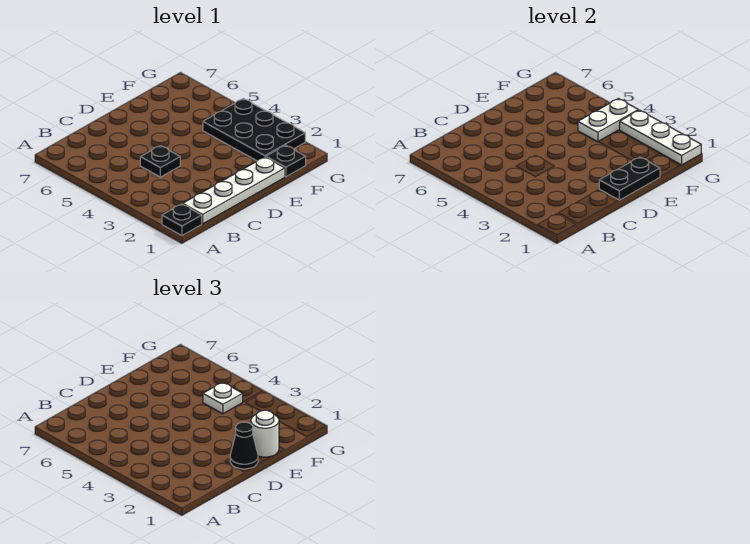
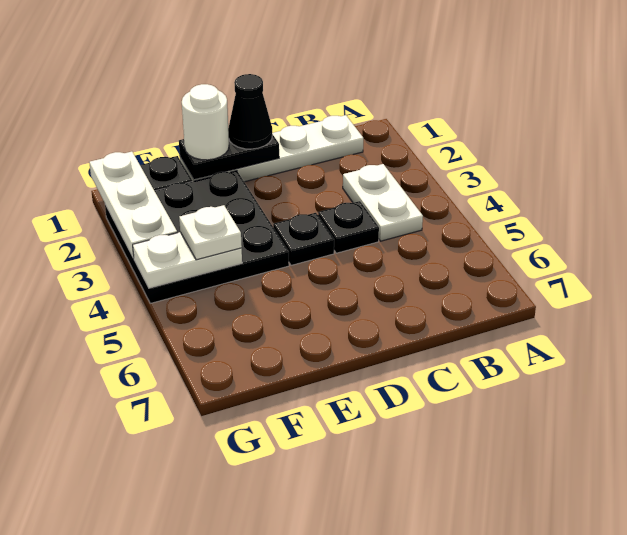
black plate A1 level 1 -> black plate D4 level 1
none -> white plate B3:B4 level 1
black plate F2:G4 level 1 -> black plate E2:G4 level 1

